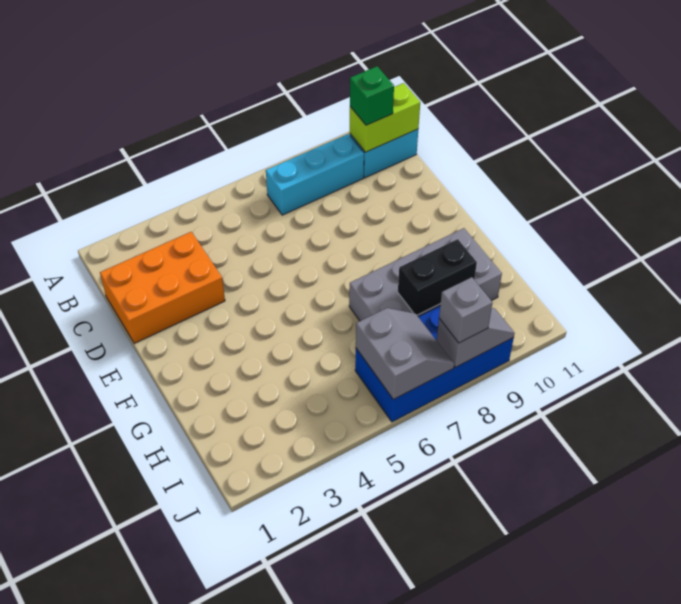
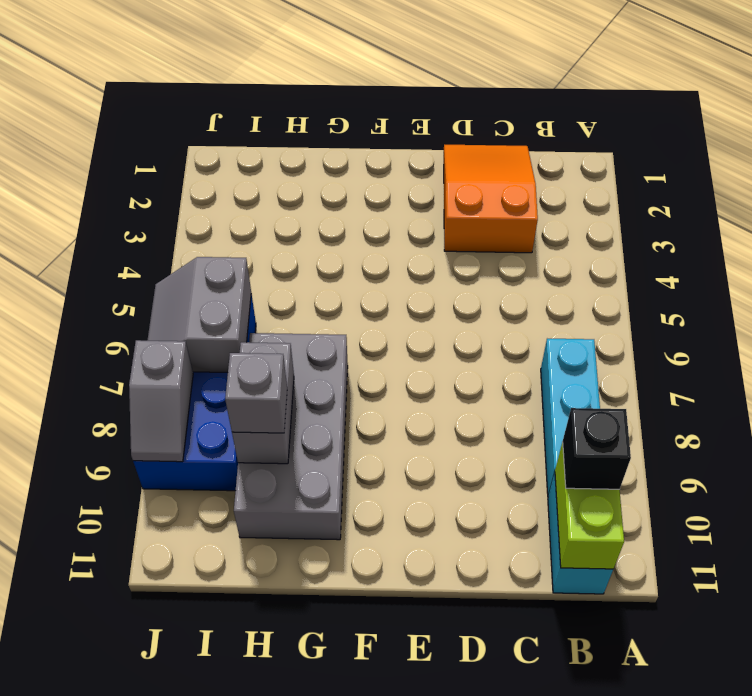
green brick B10 level 3 -> black brick B10 level 3
orange brick C1:D3 level 1 -> orange slope C1:D3 level 1 top 3
black brick H8:H9 level 2 -> grey brick H8:H9 level 2
grey slope I6:J7 level 2 top 6 -> grey slope I6:J7 level 2 top I
grey brick J8 level 3 -> grey brick H9 level 3

